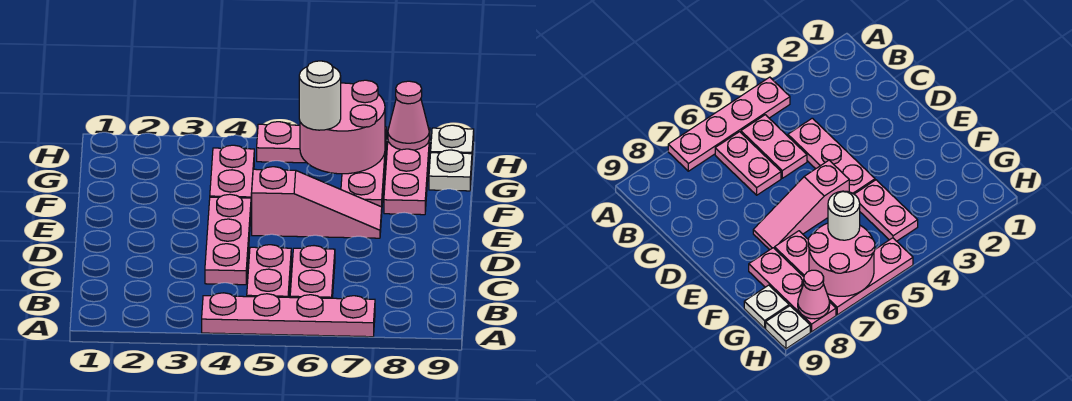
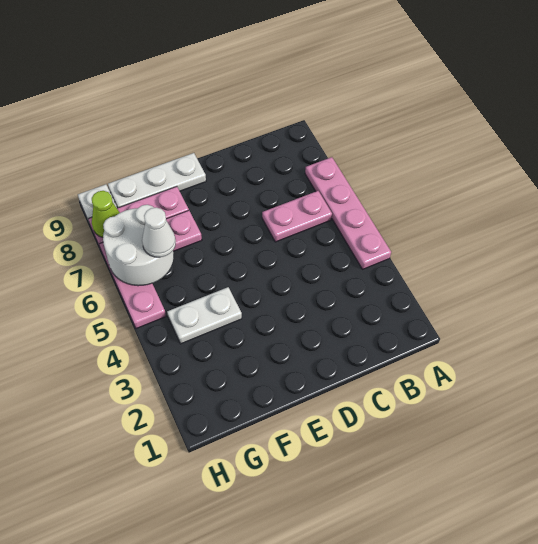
pink plate B5:C5 level 1 -> none
pink plate C4:E4 level 1 -> none
pink slope E5:E7 level 1 top 5 -> none
pink plate F4:G4 level 1 -> white plate F4:G4 level 1
pink round brick G6:H7 level 2 -> white round brick G6:H7 level 2
white round brick G6 level 3 -> white cone G6 level 3
white plate G9 level 1 -> white plate E9:G9 level 1
pink cone H8 level 2 -> lime cone H8 level 2

